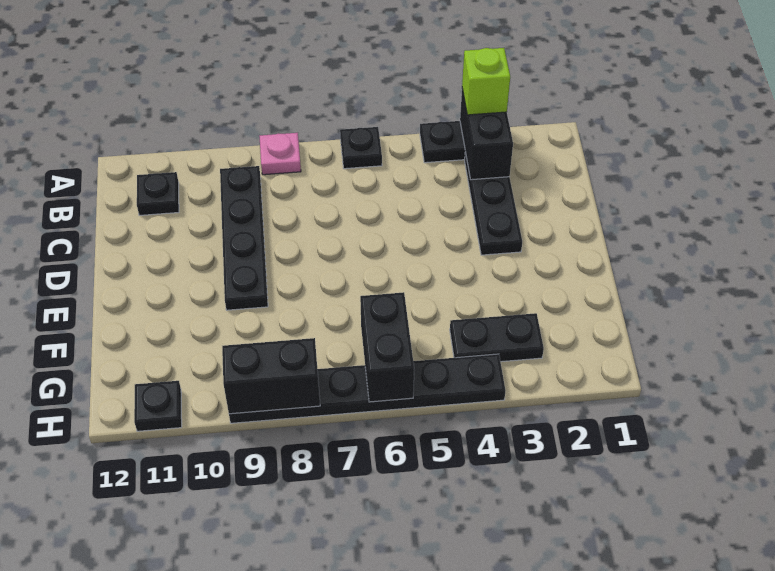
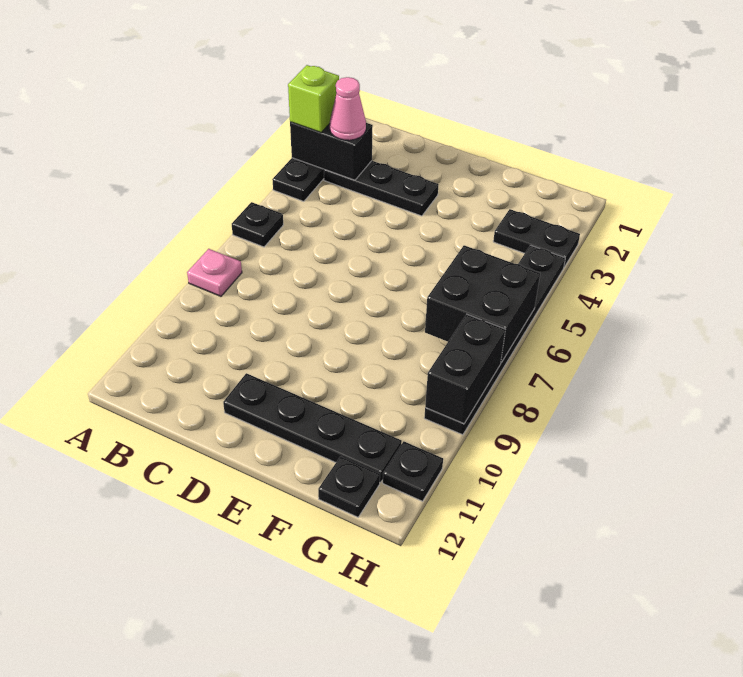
none -> pink cone B3 level 3
black plate B9:E9 level 1 -> black plate D11:G11 level 1
black plate B11 level 1 -> black plate G12 level 1
black plate G3:G4 level 1 -> black plate G3:H3 level 1
black brick G6:H6 level 2 -> black brick G6:H7 level 2

